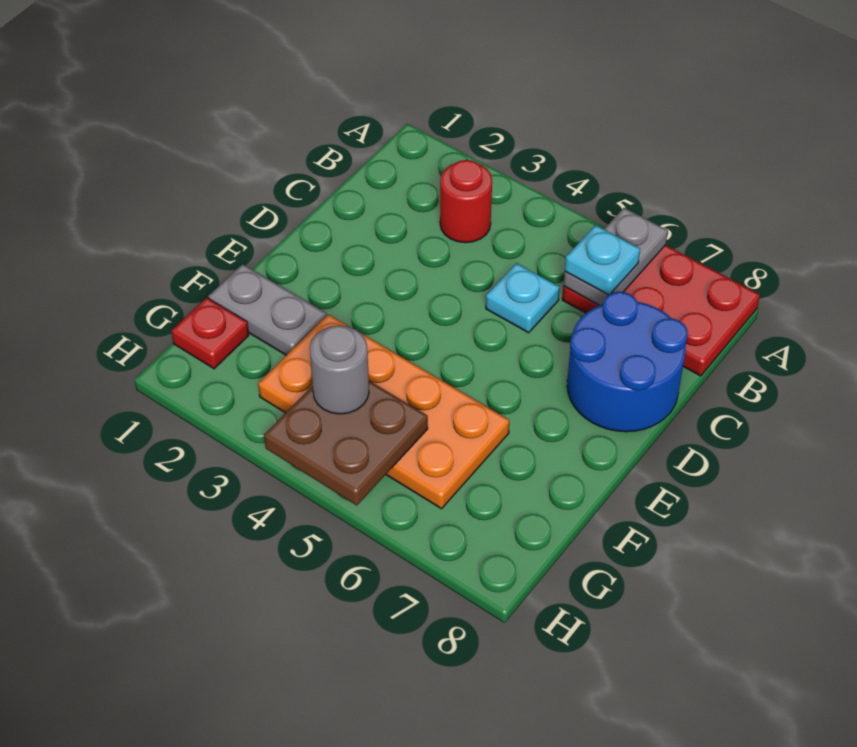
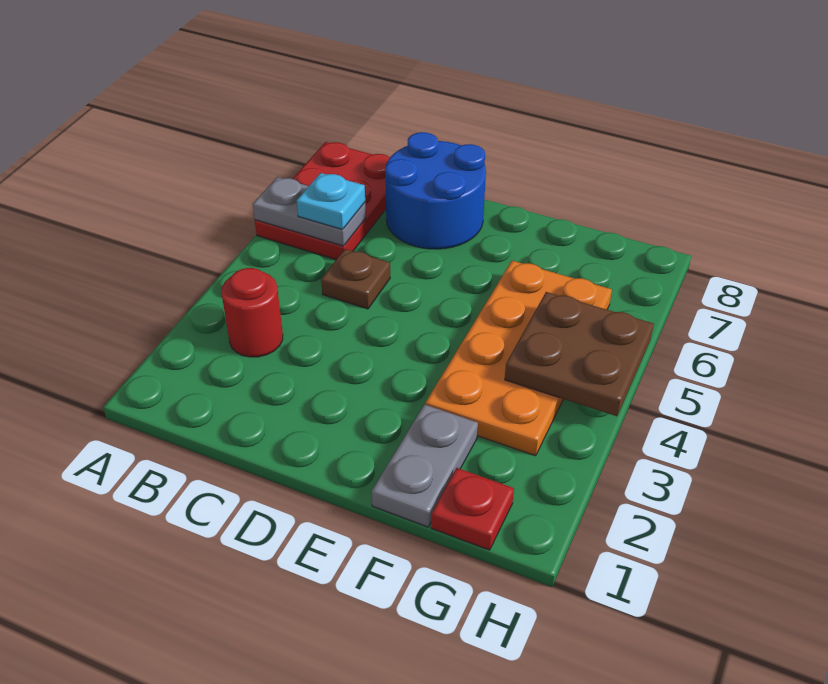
cyan plate C5 level 1 -> brown plate C5 level 1
grey round brick G4 level 3 -> none

